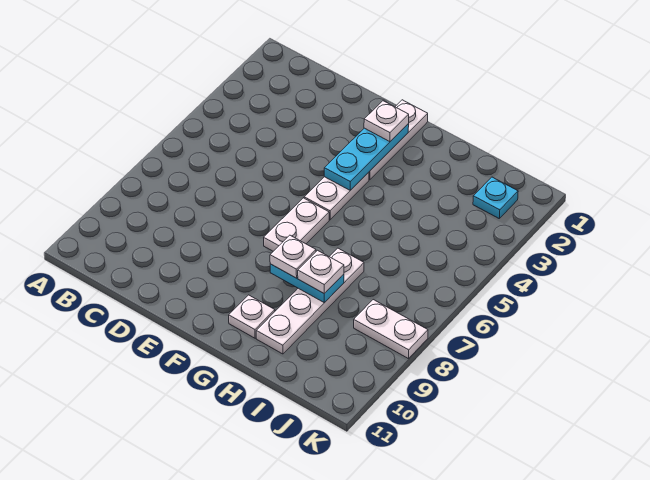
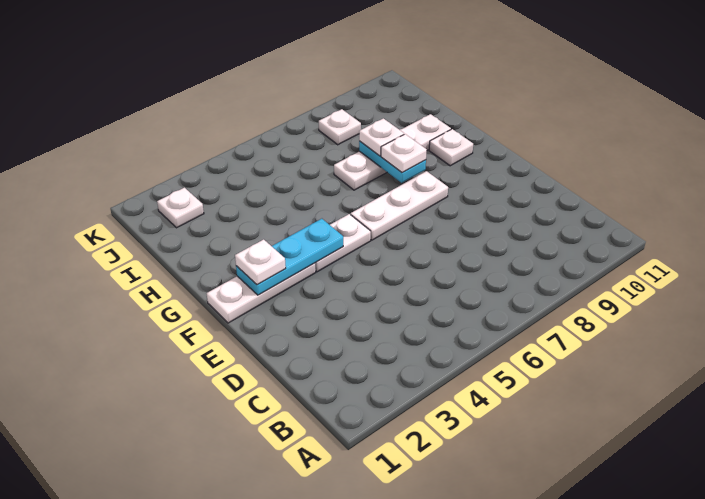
white plate F6:F7 level 1 -> white plate F6:F8 level 1
cyan plate J2 level 1 -> white plate J2 level 1
white plate J8:K8 level 1 -> white plate J8 level 1

